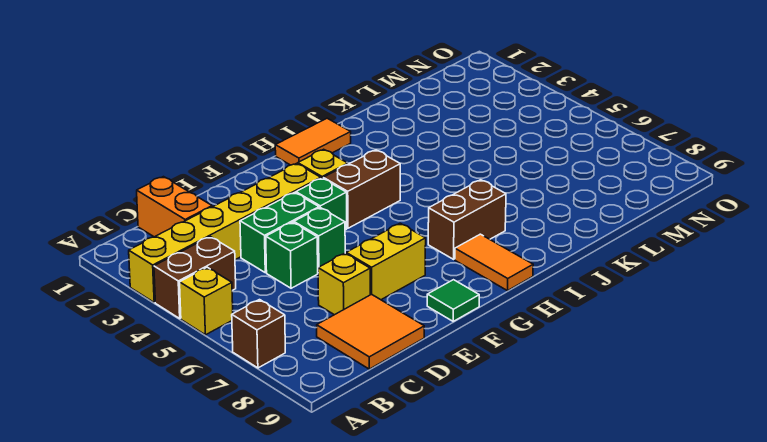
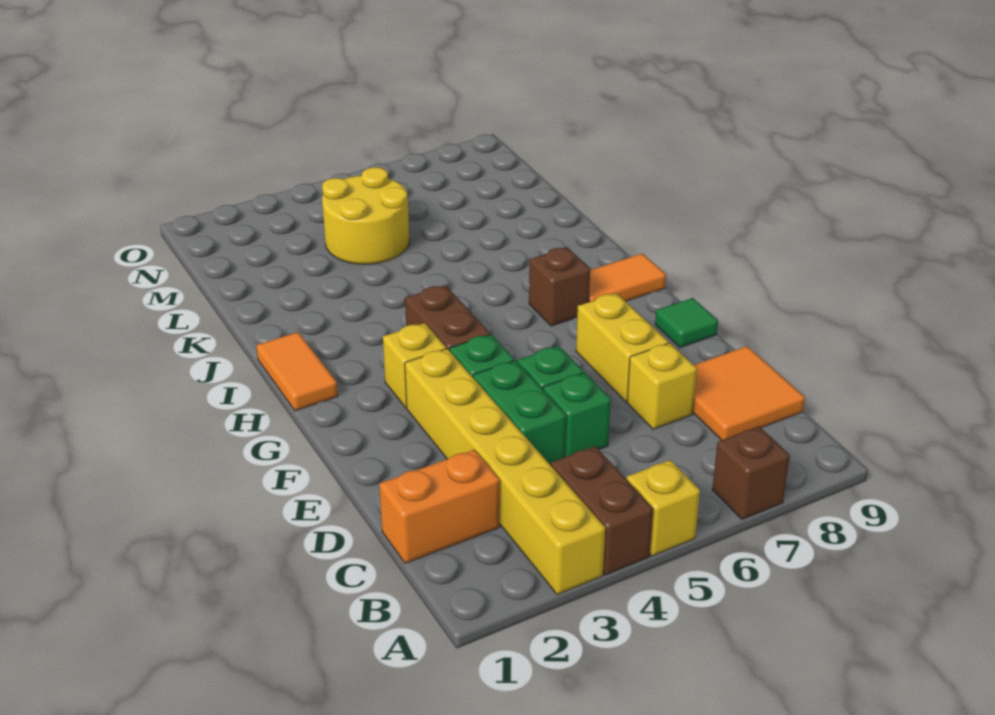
brown brick H7:I7 level 1 -> brown brick H7 level 1
none -> yellow round brick L4:M5 level 1

